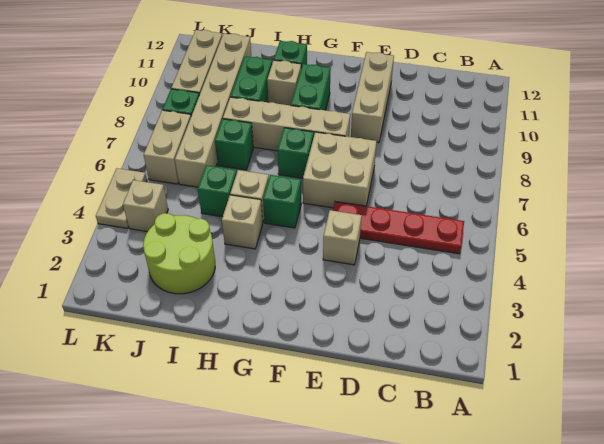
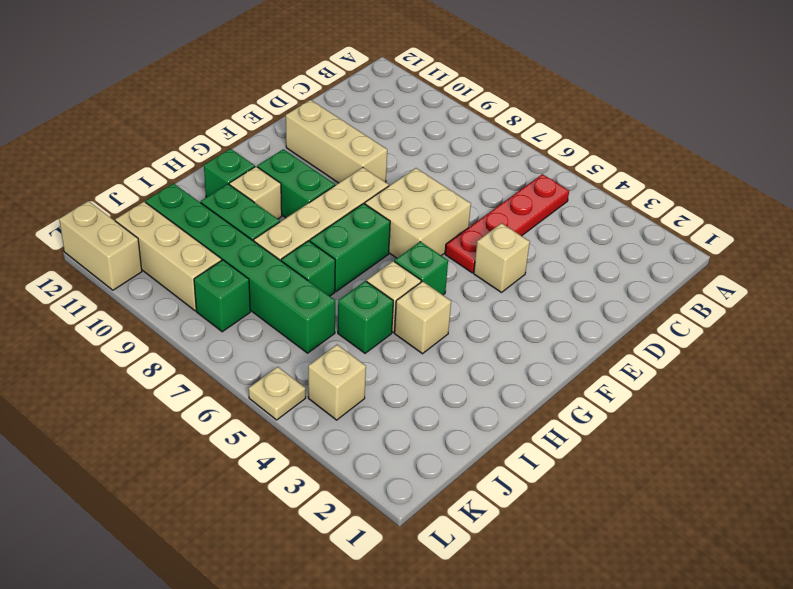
green brick G7 level 1 -> green brick G7:H7 level 1
lime round brick I2:J3 level 1 -> none
tan brick J6:J11 level 1 -> green brick J6:J11 level 1
tan brick K6:K7 level 1 -> tan brick L11:L12 level 1
tan plate L4:L5 level 1 -> tan plate L5 level 1

